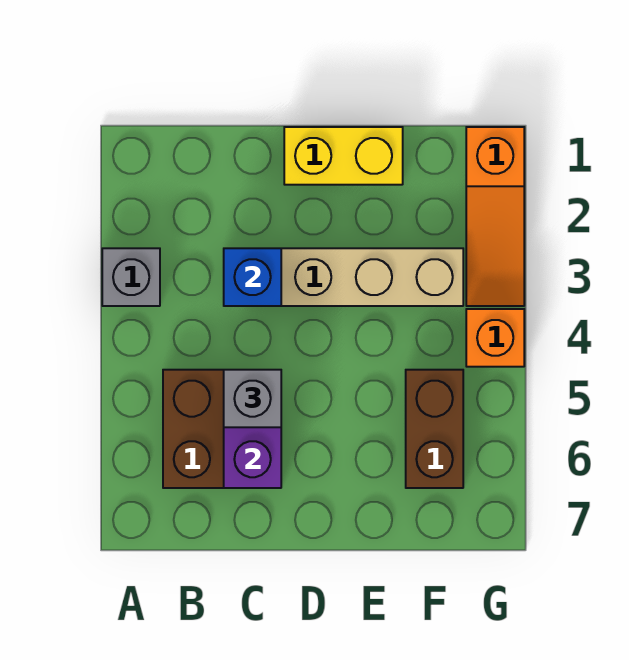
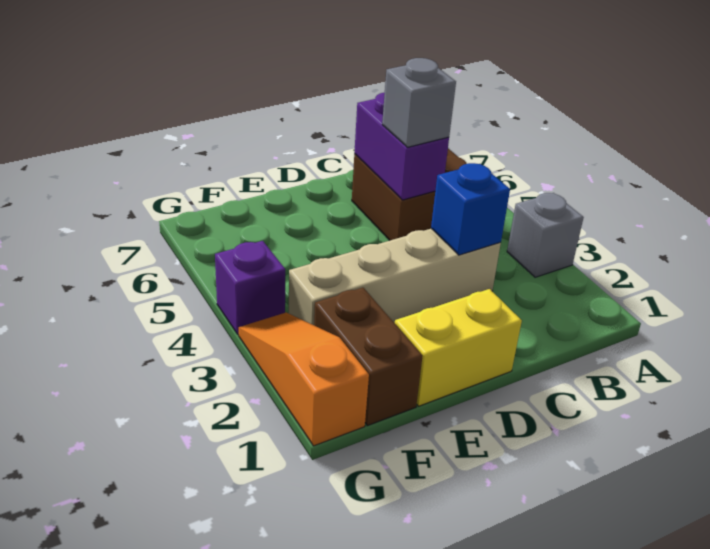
brown brick F5:F6 level 1 -> brown brick F1:F2 level 1
orange brick G4 level 1 -> purple brick G4 level 1

